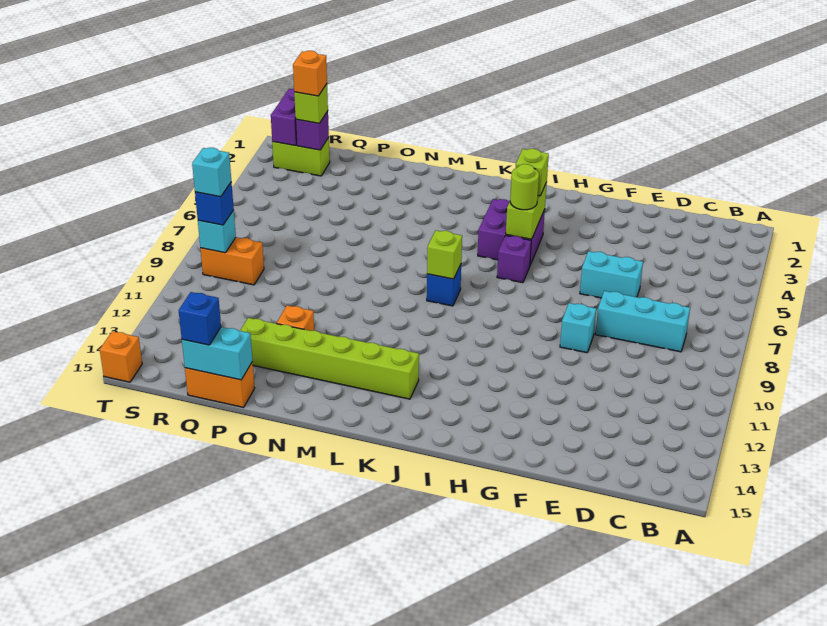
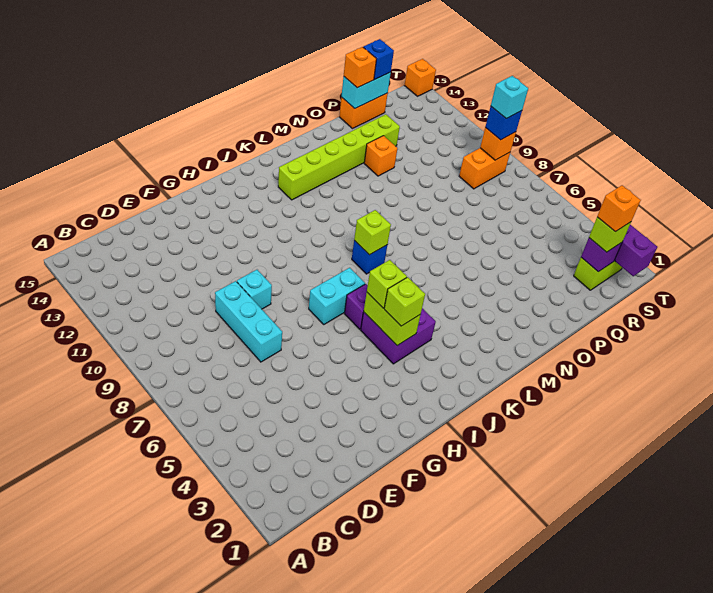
cyan brick C8:E8 level 1 -> cyan brick E7:E9 level 1
cyan brick E6:F6 level 1 -> cyan brick H7:I7 level 1
lime round brick I5 level 3 -> lime brick I5 level 3
none -> orange brick P15 level 3
cyan brick S9 level 2 -> orange brick S9 level 2

